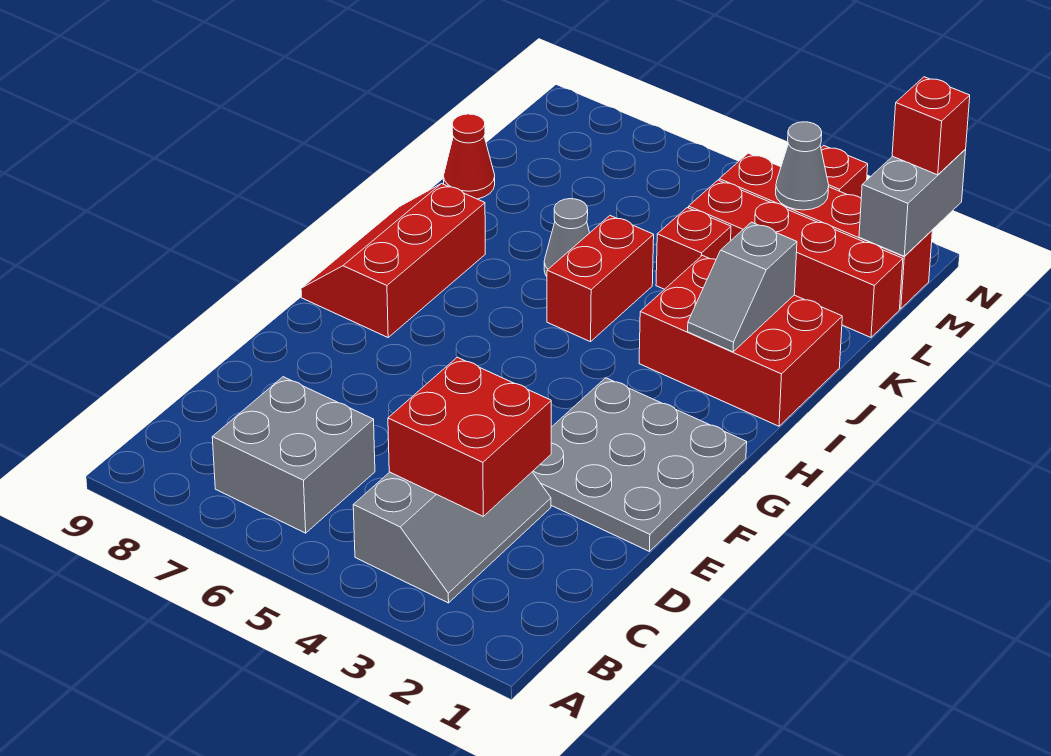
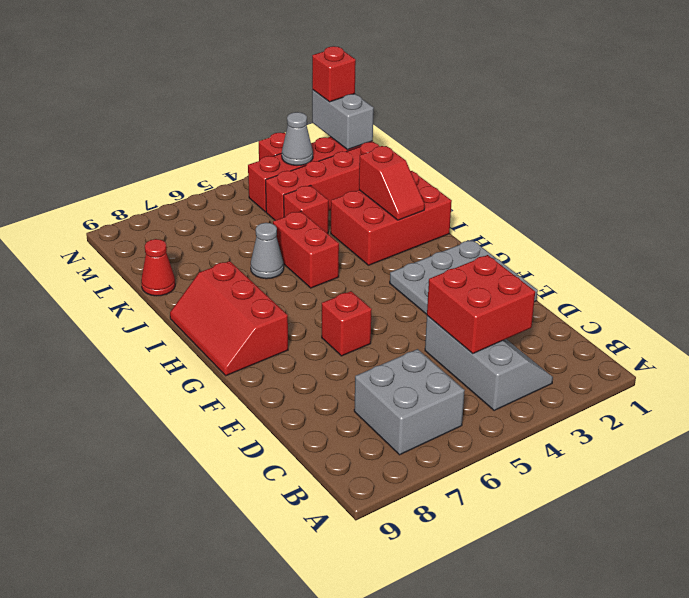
none -> red brick F6 level 1
grey slope I2:J2 level 2 top J -> red slope I2:J2 level 2 top J

